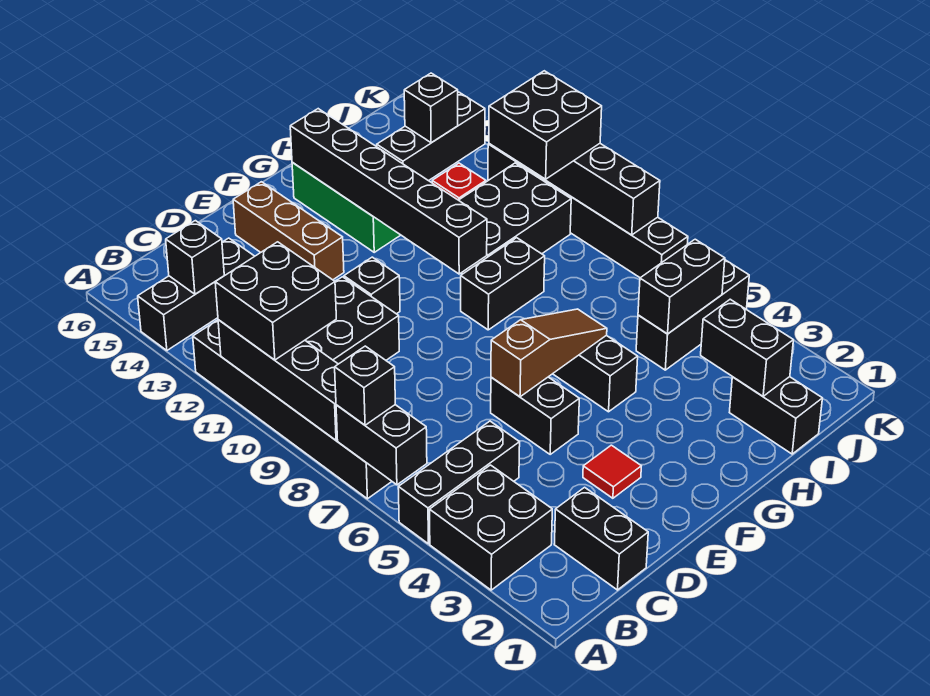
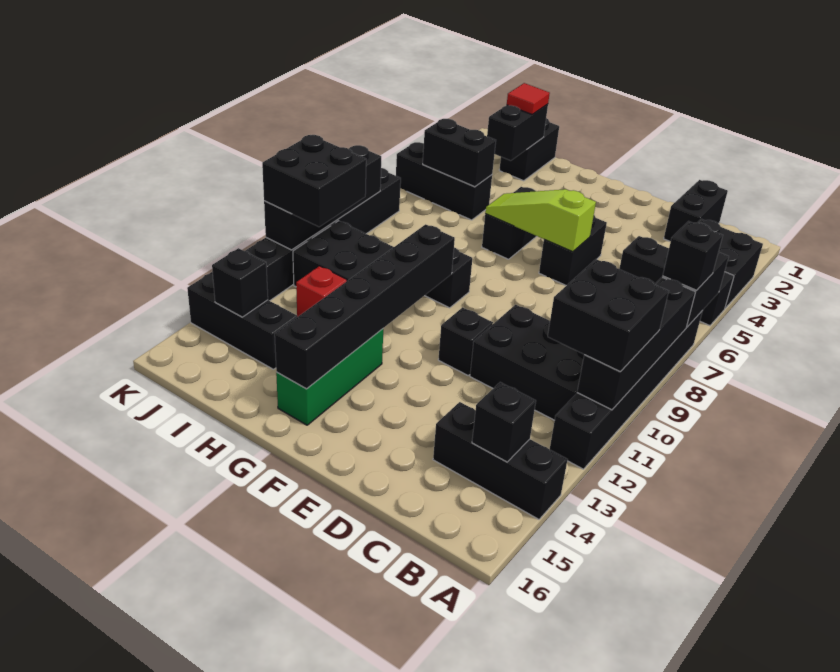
red tile E3 level 1 -> red tile I2 level 3
brown slope E6:G6 level 2 top E -> lime slope E6:G6 level 2 top E
brown brick E13:E15 level 1 -> none

